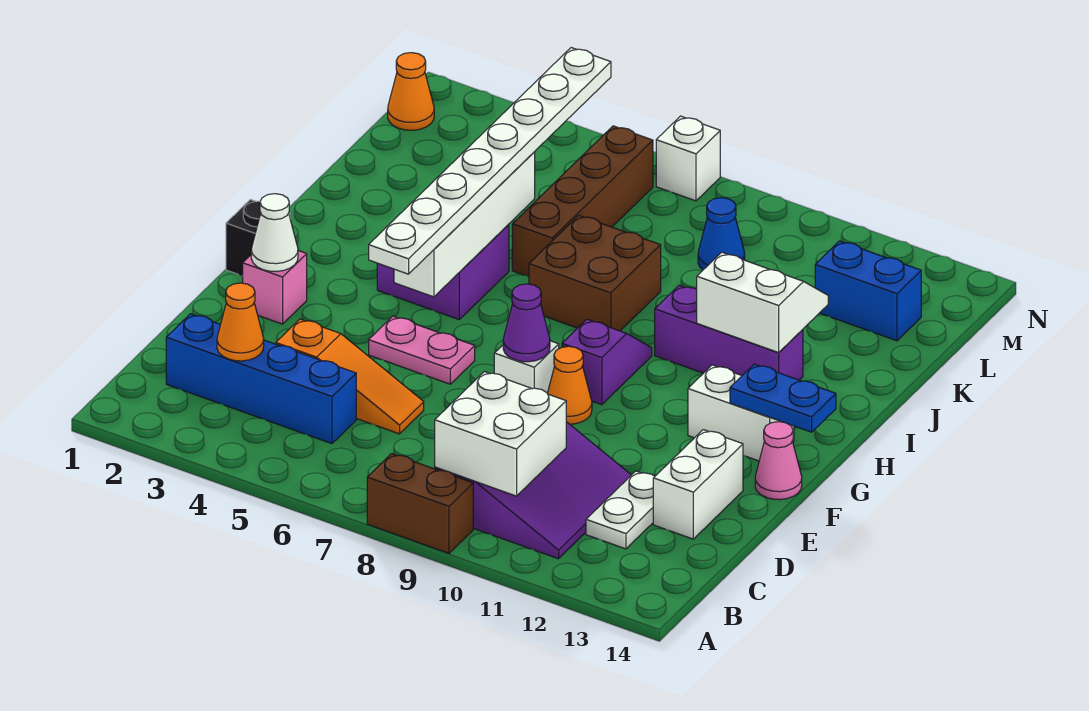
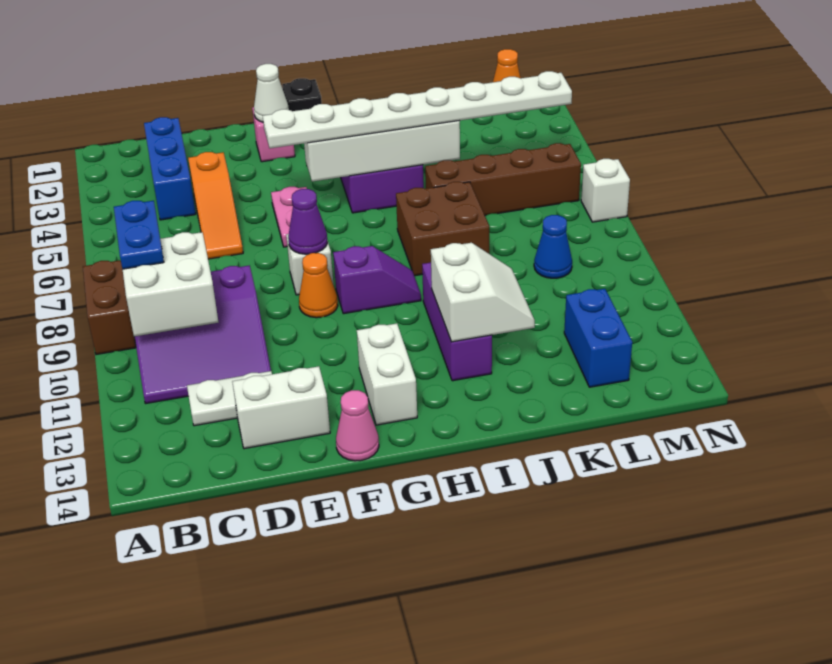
blue brick C2:C5 level 1 -> blue brick C2:C4 level 1
orange cone C3 level 2 -> none
blue plate G13:G14 level 2 -> blue plate B8:B9 level 3

